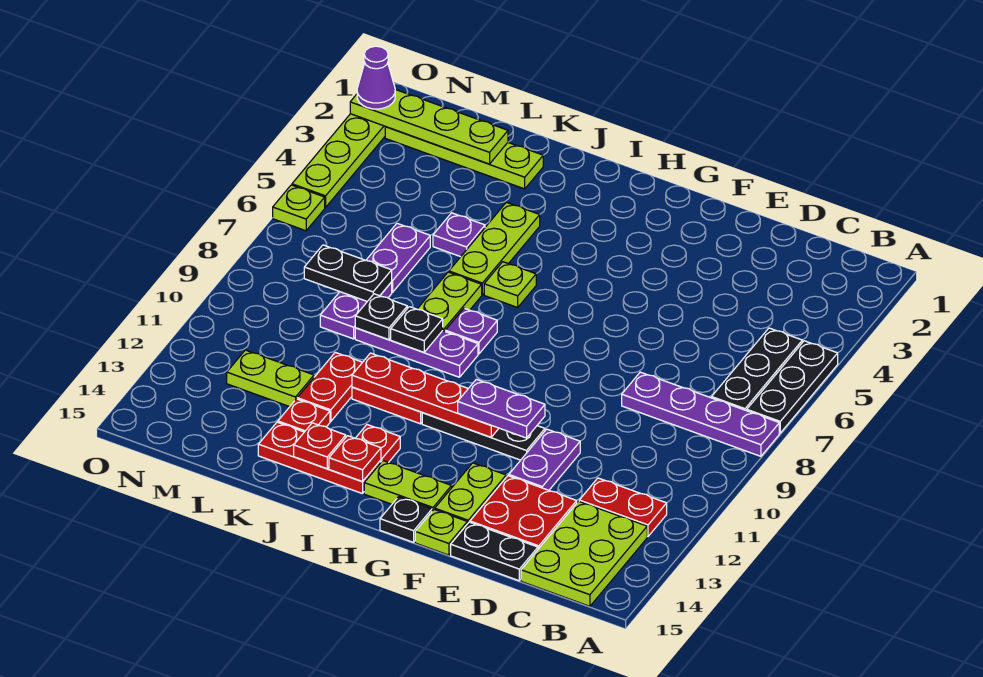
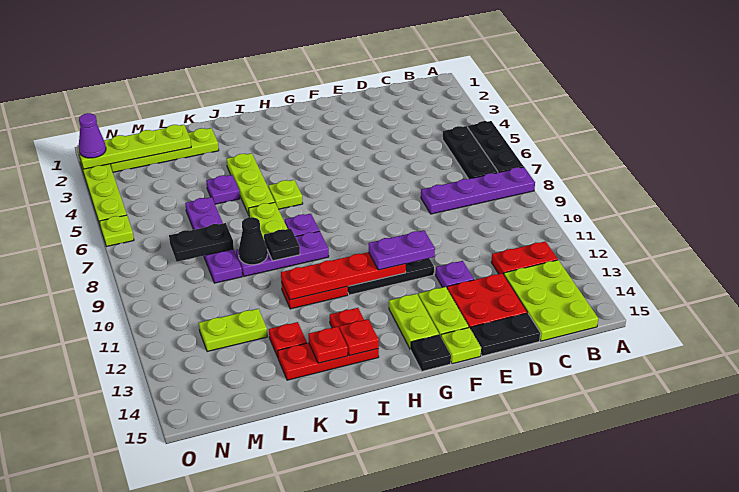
purple plate E11:E12 level 1 -> purple plate E12 level 1
lime plate G14:H14 level 1 -> lime plate G13:G14 level 1
black plate K9 level 2 -> black cone K9 level 2
red plate K11:K12 level 1 -> none

